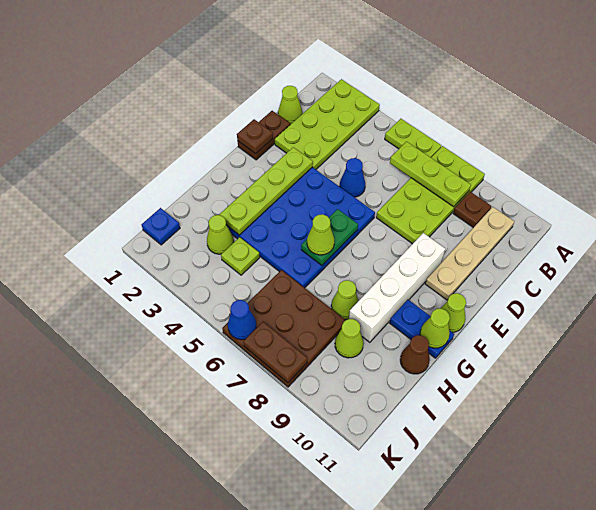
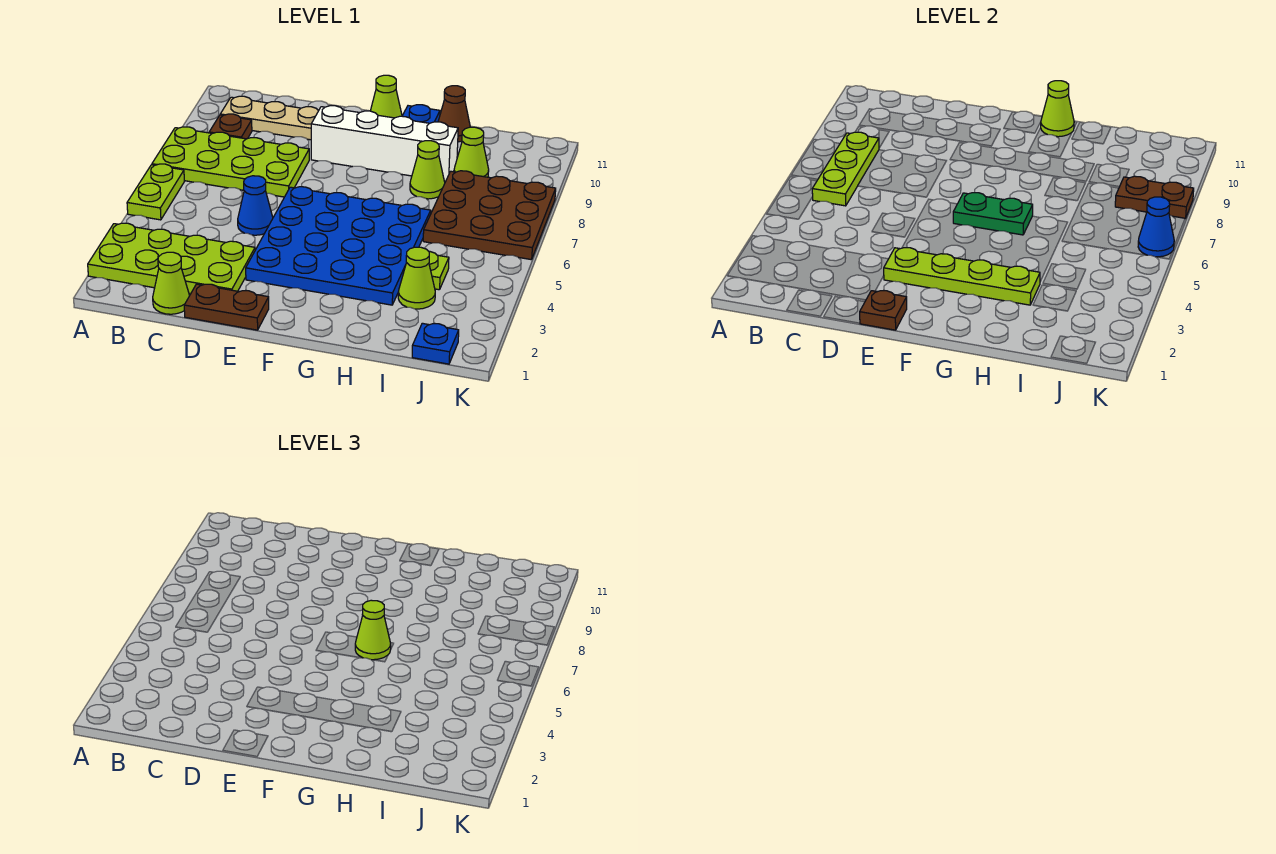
brown plate K7:K8 level 2 -> brown plate J8:K8 level 2

